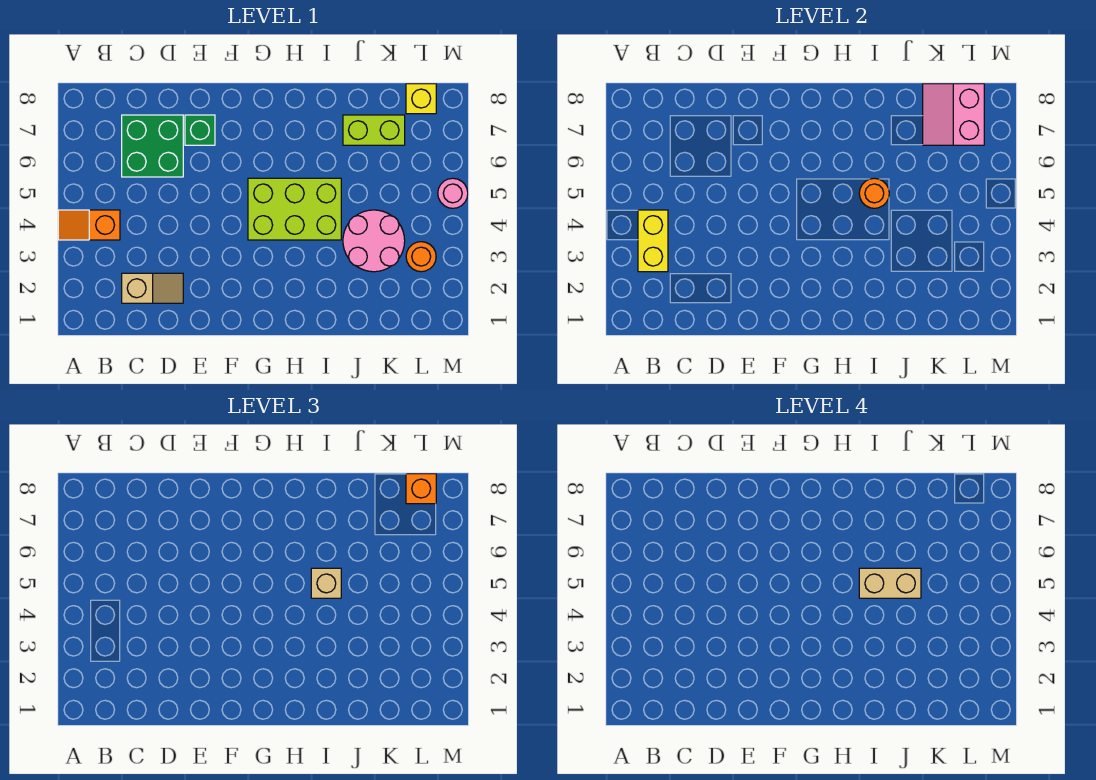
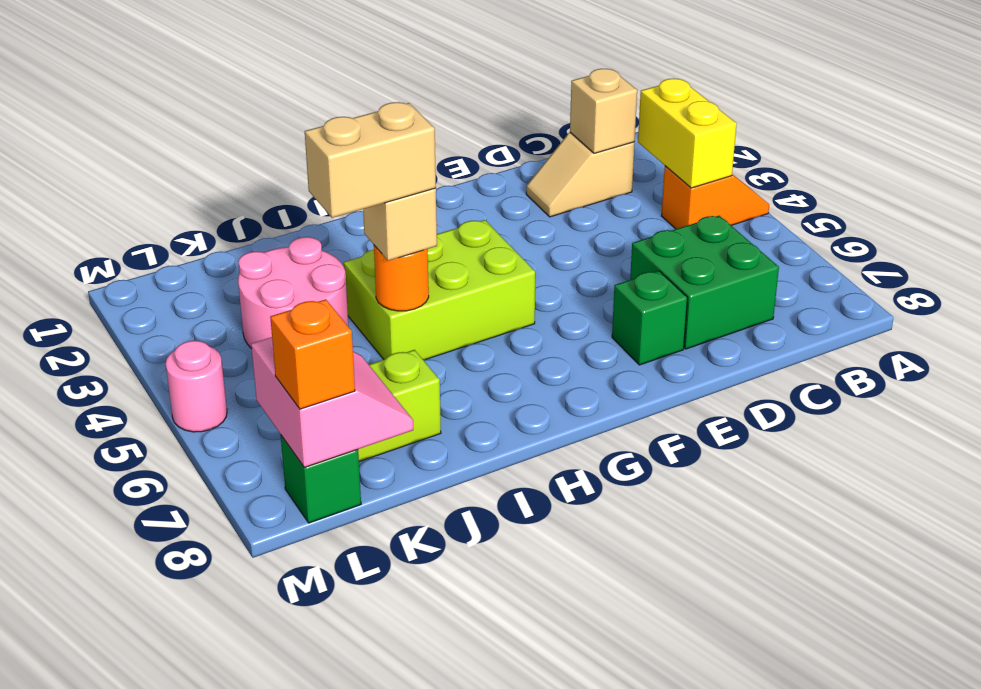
none -> tan brick C2 level 2
orange round brick L3 level 1 -> none
yellow brick L8 level 1 -> green brick L8 level 1

